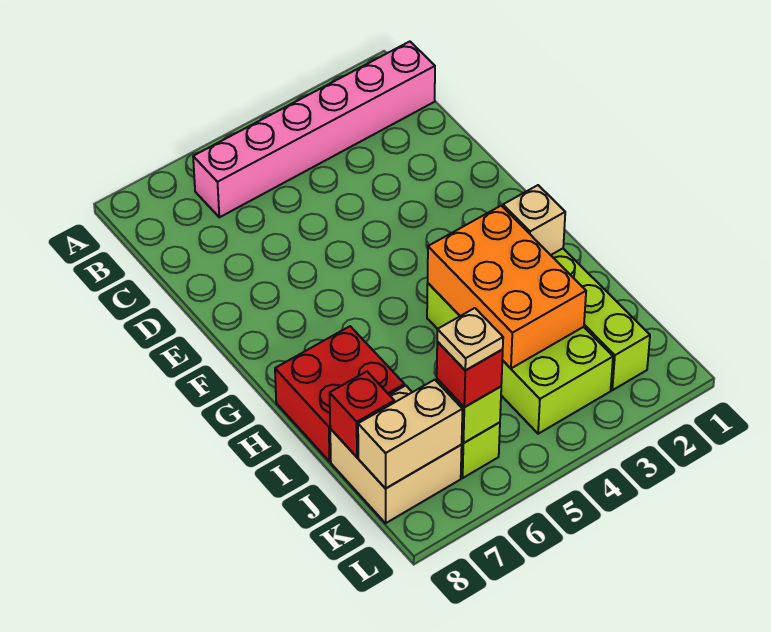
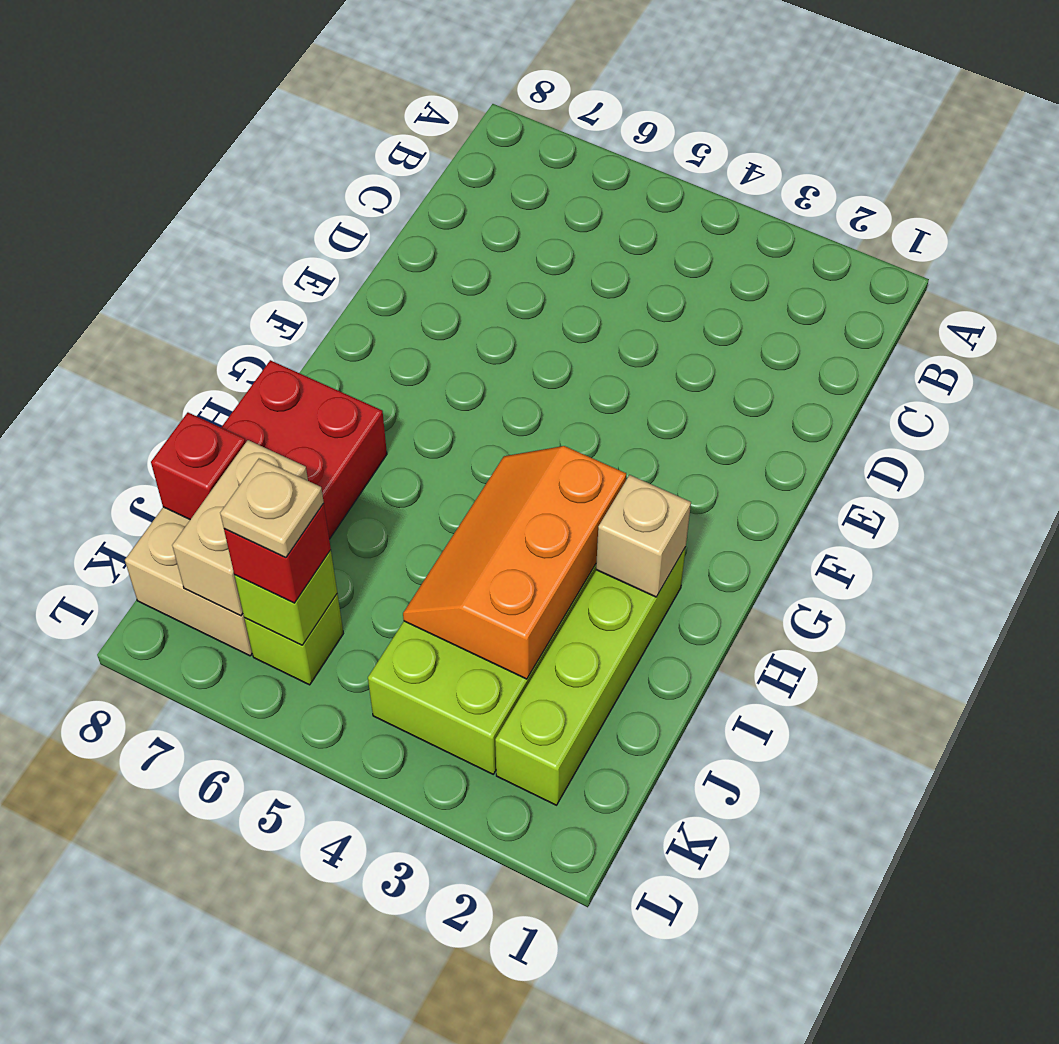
pink brick B1:B6 level 1 -> none
orange brick H3:J4 level 2 -> orange slope H3:J4 level 2 top 3
tan brick K7:K8 level 2 -> tan brick J7:K7 level 2

